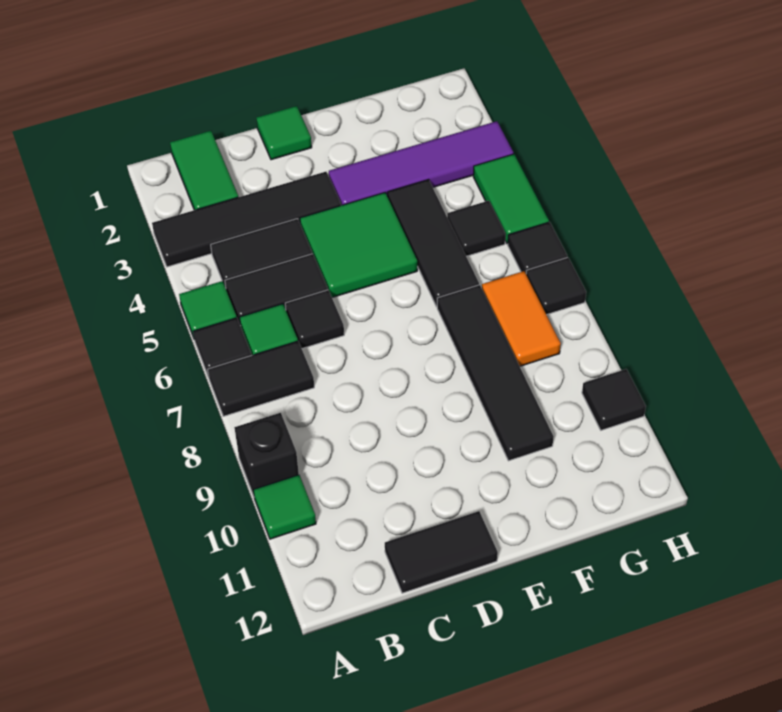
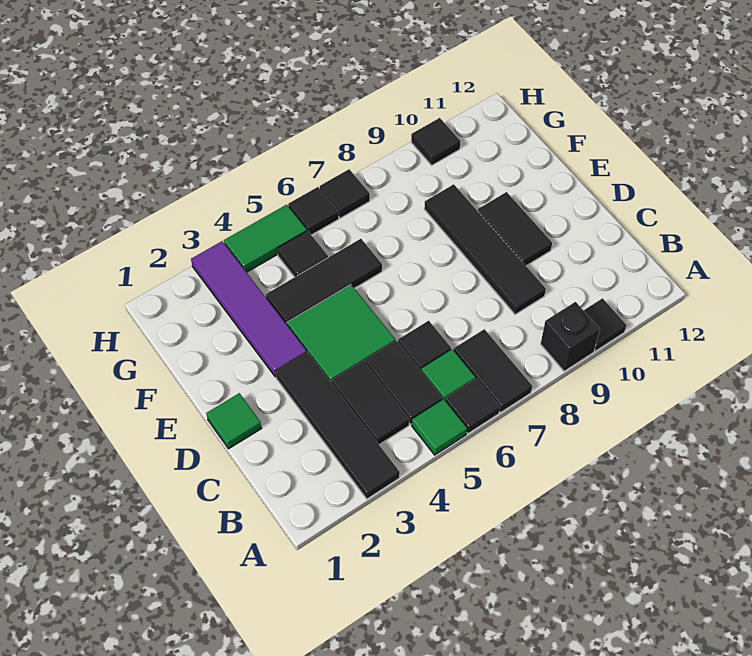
green tile A10 level 1 -> black tile A10 level 1
green tile B1:B2 level 1 -> none
black tile C12:D12 level 1 -> black tile D10:E10 level 1
black tile F7:F10 level 1 -> black tile C9:F9 level 1
orange tile G7:G8 level 1 -> none

